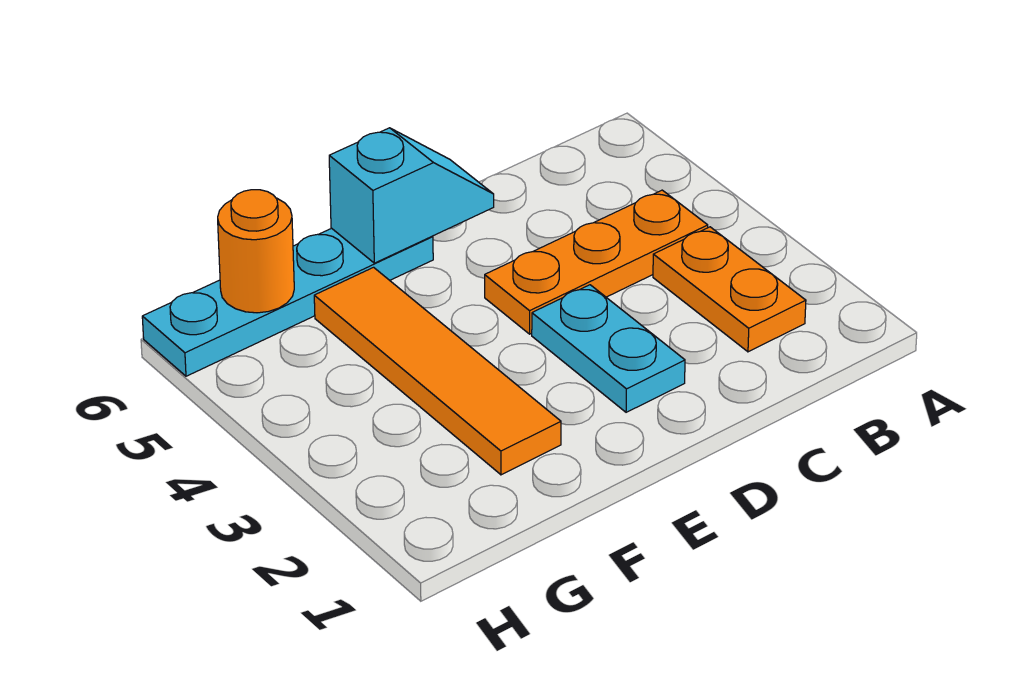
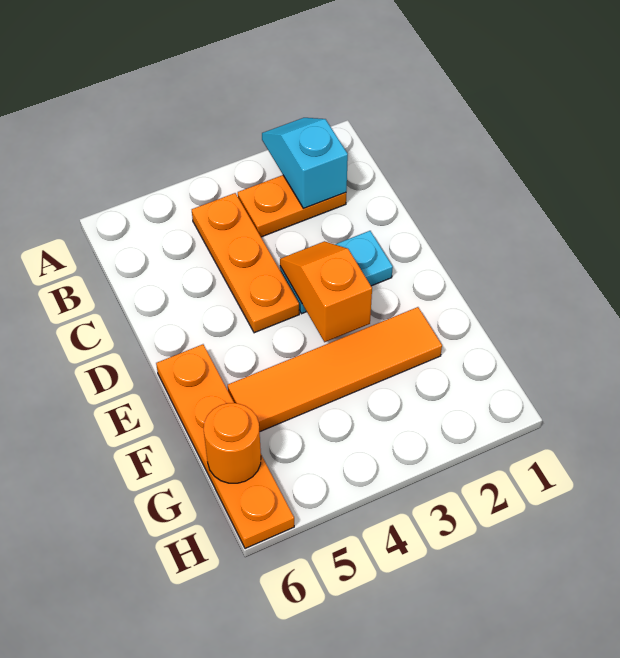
none -> orange slope D3:E3 level 2 top E
cyan slope D6:E6 level 2 top E -> cyan slope A2:B2 level 2 top B
cyan plate E6:H6 level 1 -> orange plate E6:H6 level 1

